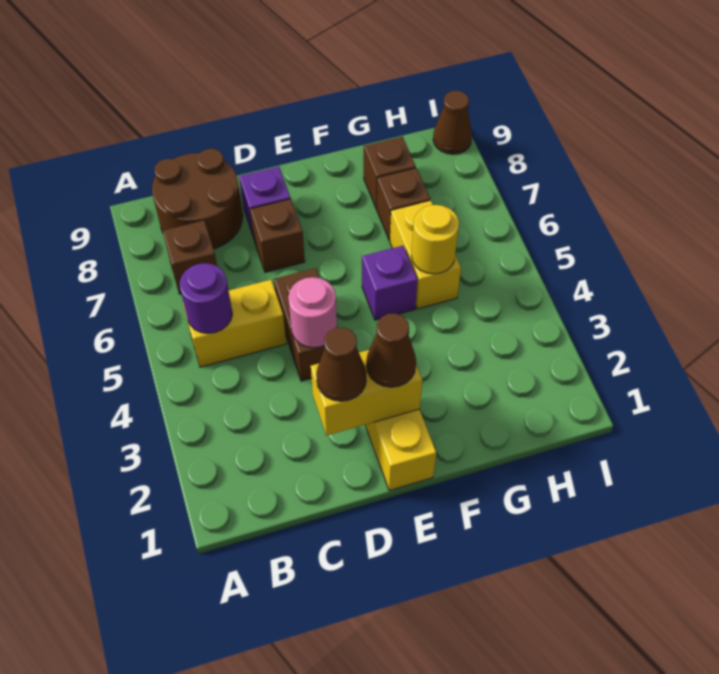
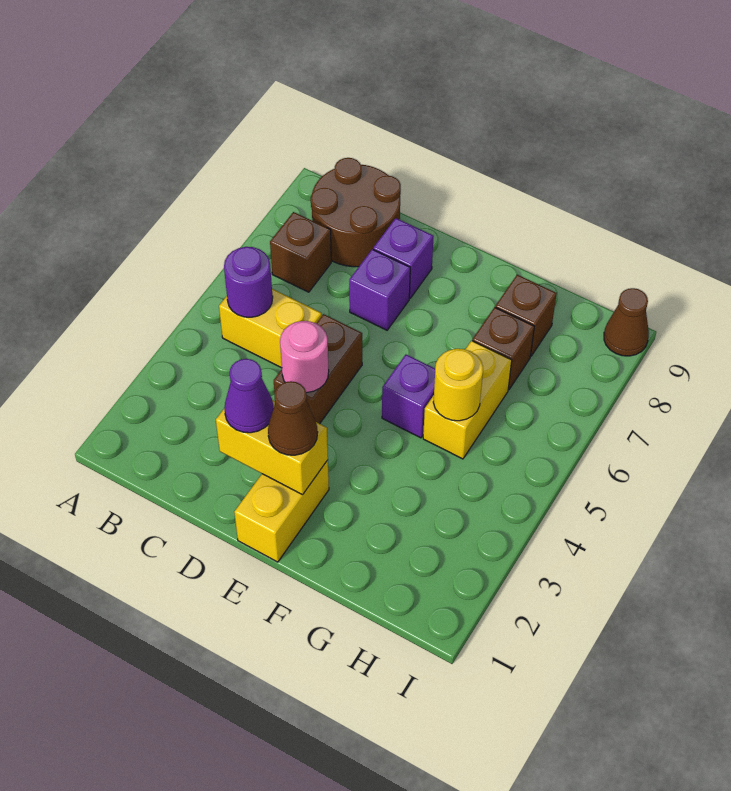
brown cone D2 level 3 -> purple cone D2 level 3
brown brick D7 level 1 -> purple brick D7 level 1

